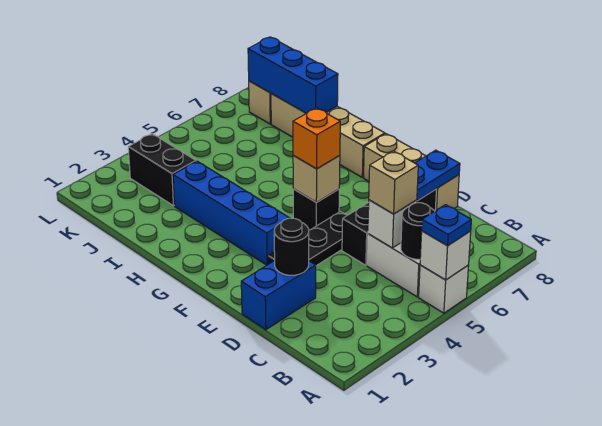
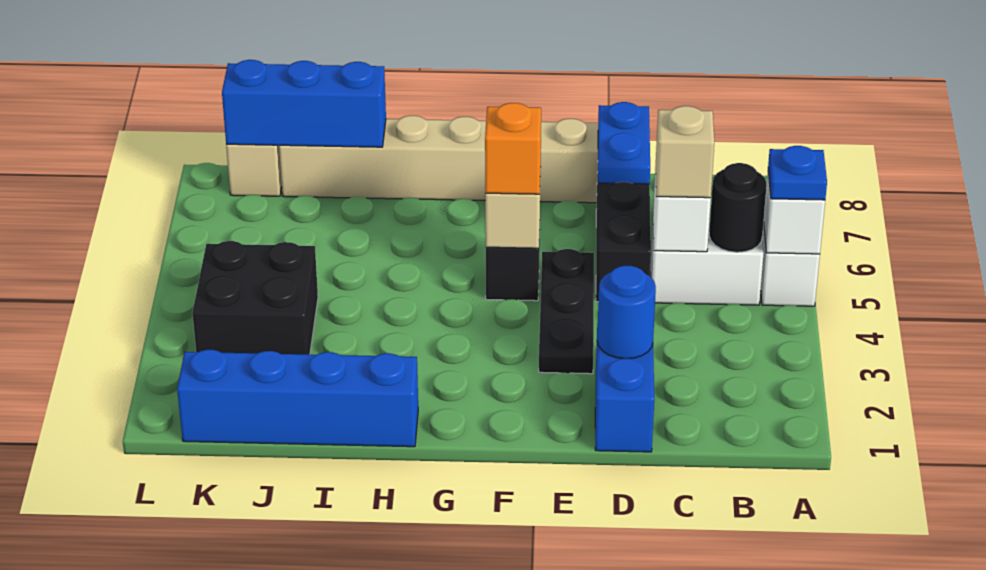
black round brick D2 level 2 -> blue round brick D2 level 2
blue brick F3:I3 level 1 -> blue brick H1:K1 level 1
black brick J3:K3 level 1 -> black brick J3:K4 level 1

